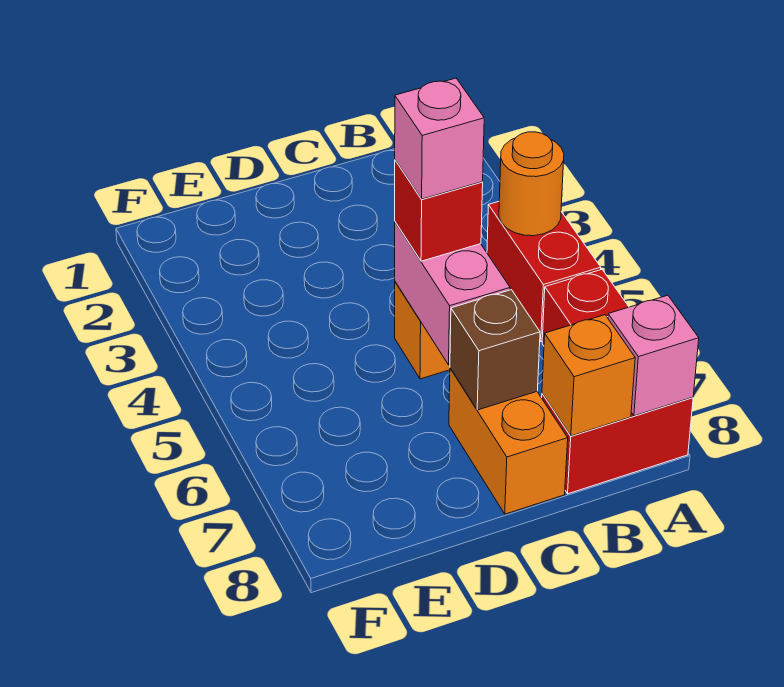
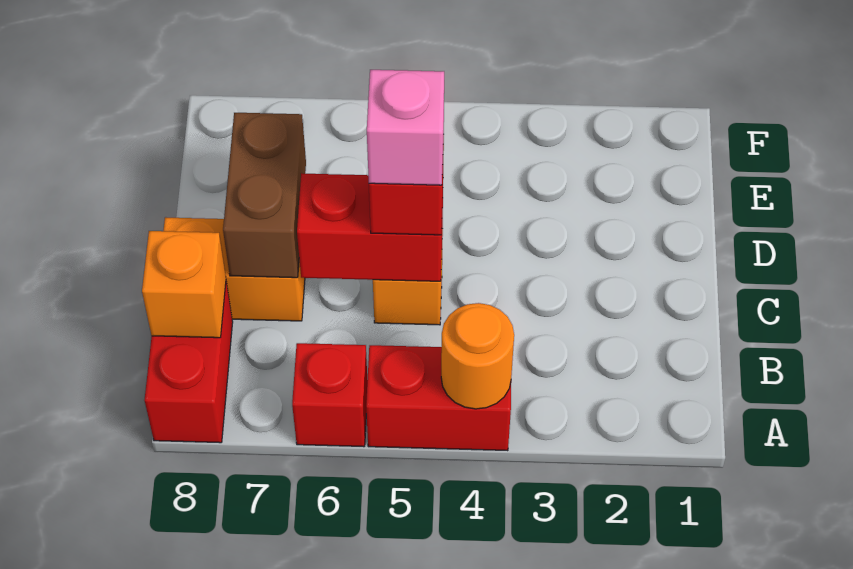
pink brick A8 level 2 -> none
pink brick C5:C6 level 2 -> red brick C5:C6 level 2
brown brick C7 level 2 -> brown brick C7:D7 level 2

